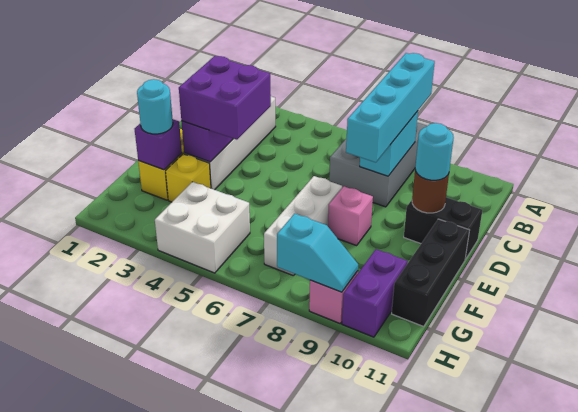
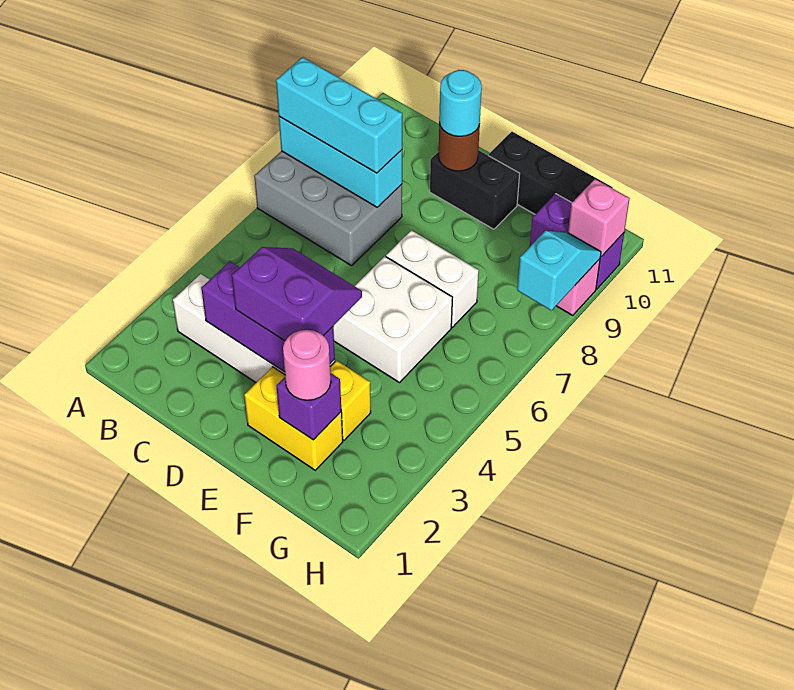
cyan brick A8:D8 level 3 -> cyan brick A8:C8 level 3
cyan brick B8:C8 level 2 -> cyan brick A8:C8 level 2
purple brick D3:E4 level 3 -> purple slope D3:E4 level 3 top 3
black brick D10:D11 level 1 -> black brick D10:E10 level 1
white brick E7:G7 level 1 -> white brick E7:F7 level 1
pink brick E8 level 1 -> pink brick H10 level 2
cyan round brick F2 level 3 -> pink round brick F2 level 3
white brick G4:H5 level 1 -> white brick E5:F6 level 1

